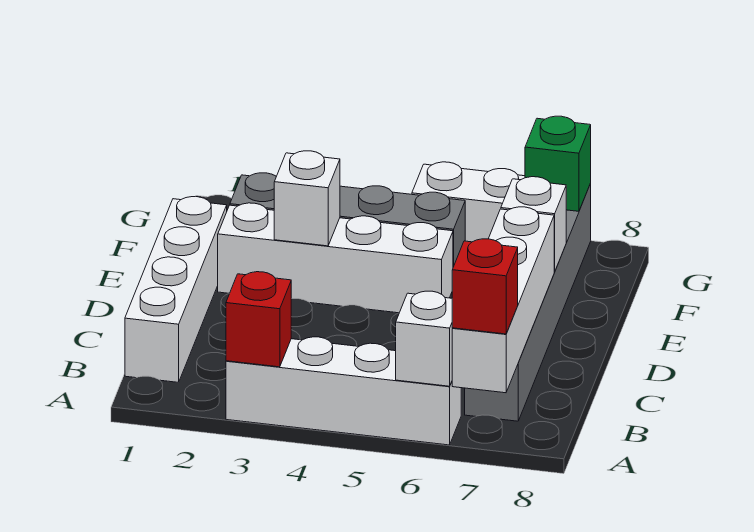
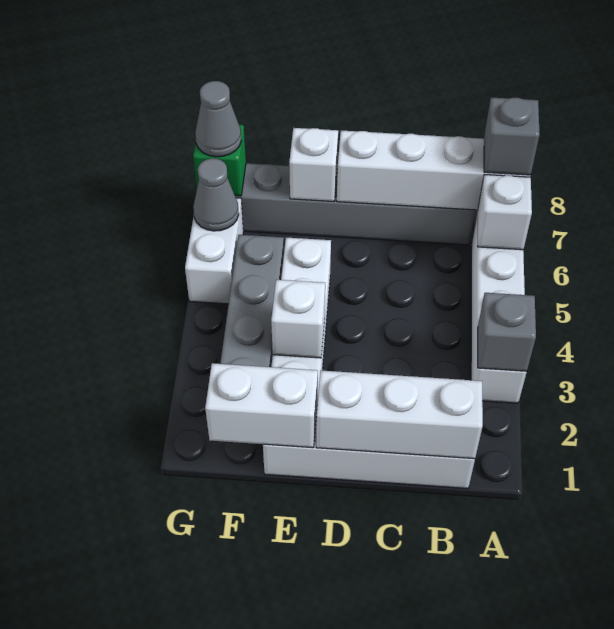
red brick A3 level 2 -> grey brick A3 level 2
red brick A7 level 3 -> grey brick A7 level 3
none -> white brick B1:D1 level 2
none -> white brick E1:F1 level 2
none -> grey cone G6 level 2
none -> grey cone G7 level 3

